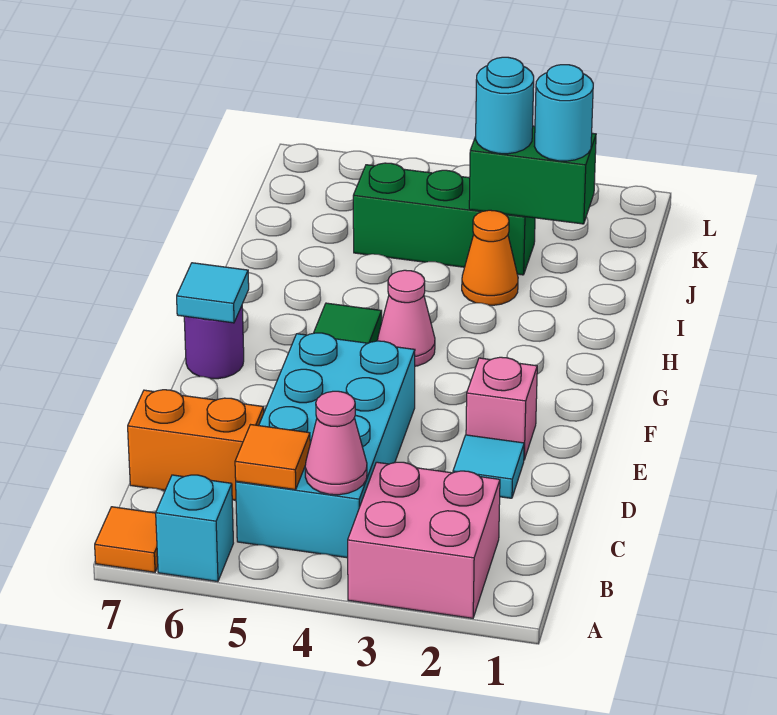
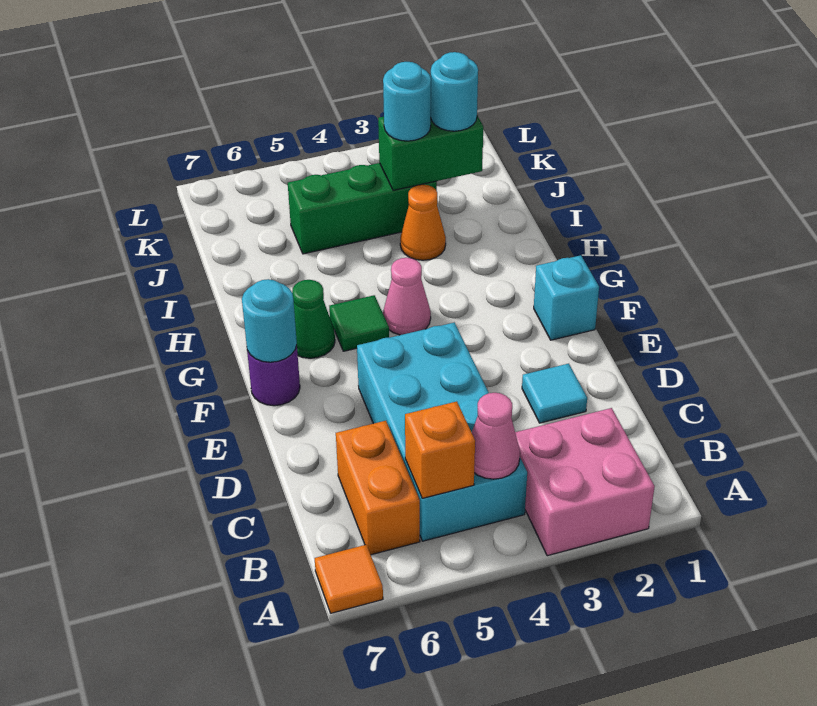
cyan brick A6 level 1 -> cyan brick F1 level 1
orange tile B5 level 2 -> orange brick B5 level 2
orange brick C6:C7 level 1 -> orange brick B6:C6 level 1
pink brick E2 level 1 -> none
cyan tile F7 level 2 -> cyan round brick F7 level 2
none -> green cone G6 level 1

